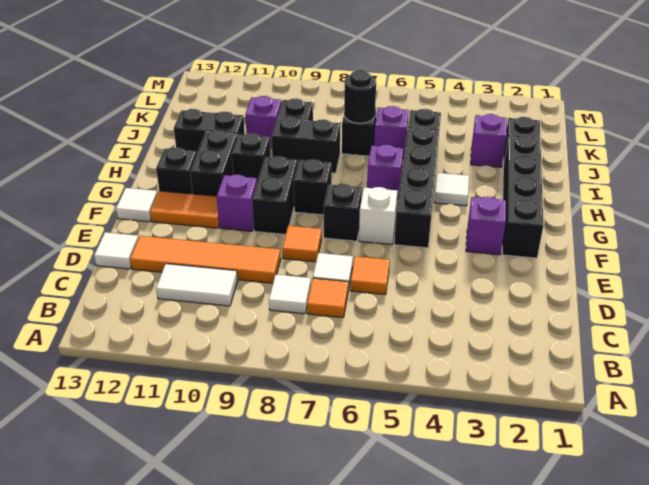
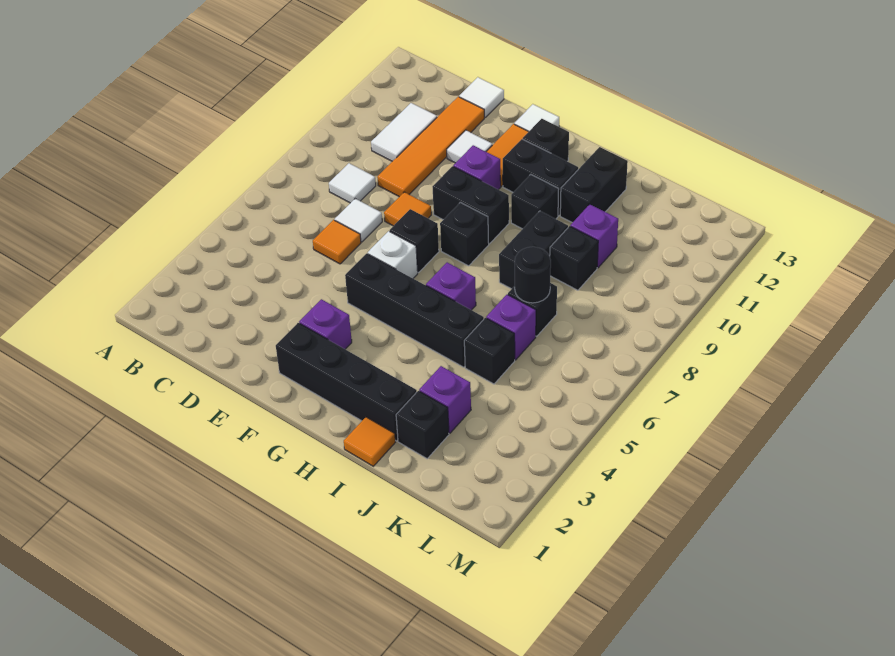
orange tile C7 level 1 -> orange tile I1 level 1
white tile H4 level 1 -> white tile E11 level 1

